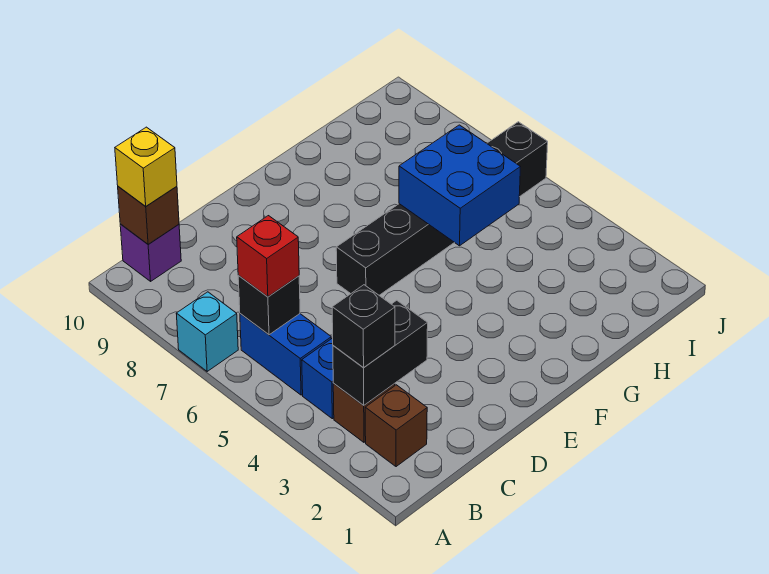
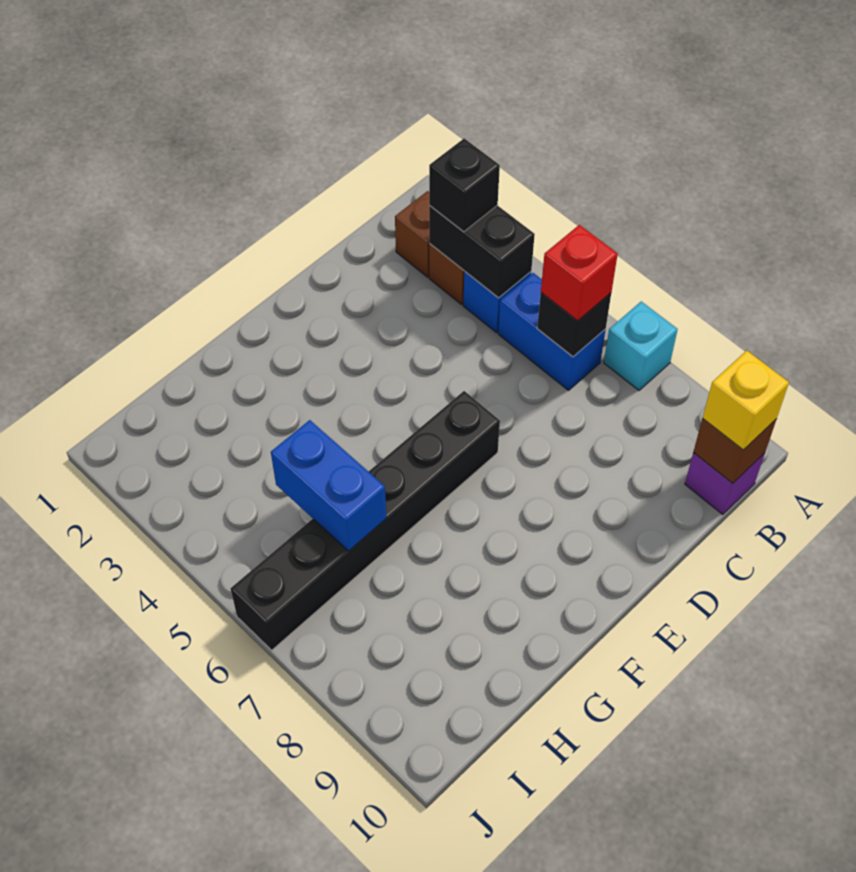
black brick B3:C3 level 2 -> black brick B3:B4 level 2
blue brick G5:H6 level 2 -> blue brick H5:H6 level 2

